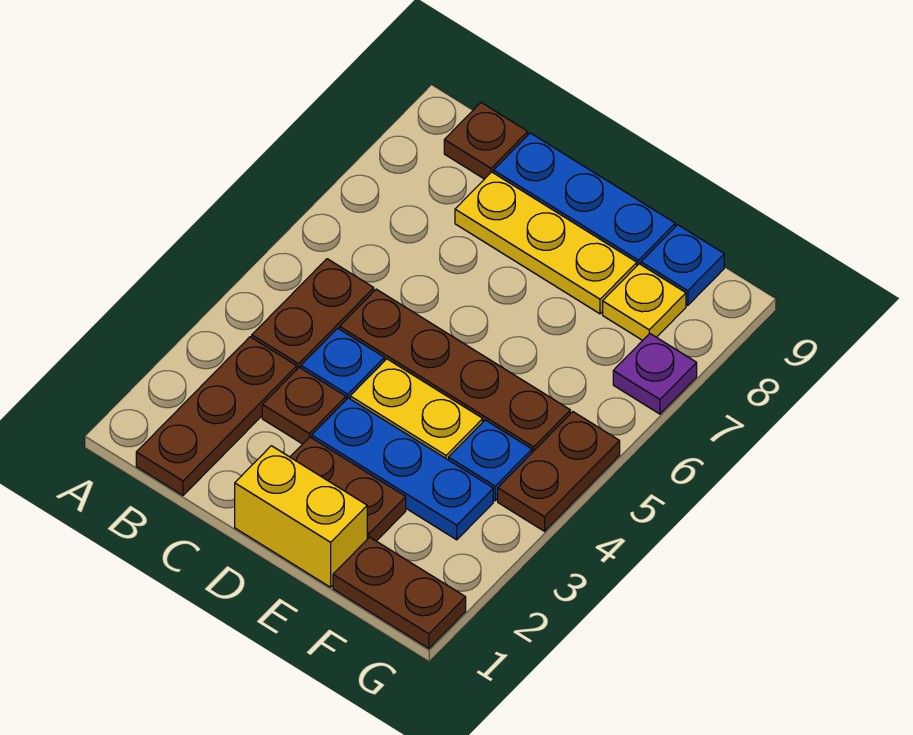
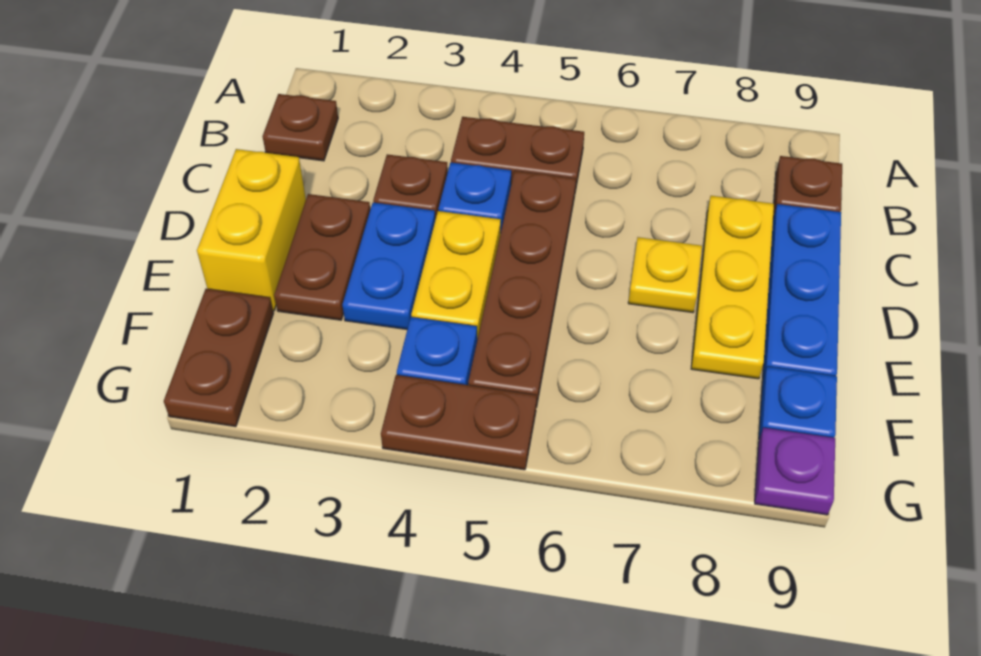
brown plate B1:B3 level 1 -> brown plate B1 level 1
blue plate D3:F3 level 1 -> blue plate D3:E3 level 1
yellow plate F8 level 1 -> yellow plate D7 level 1
purple plate G7 level 1 -> purple plate G9 level 1

